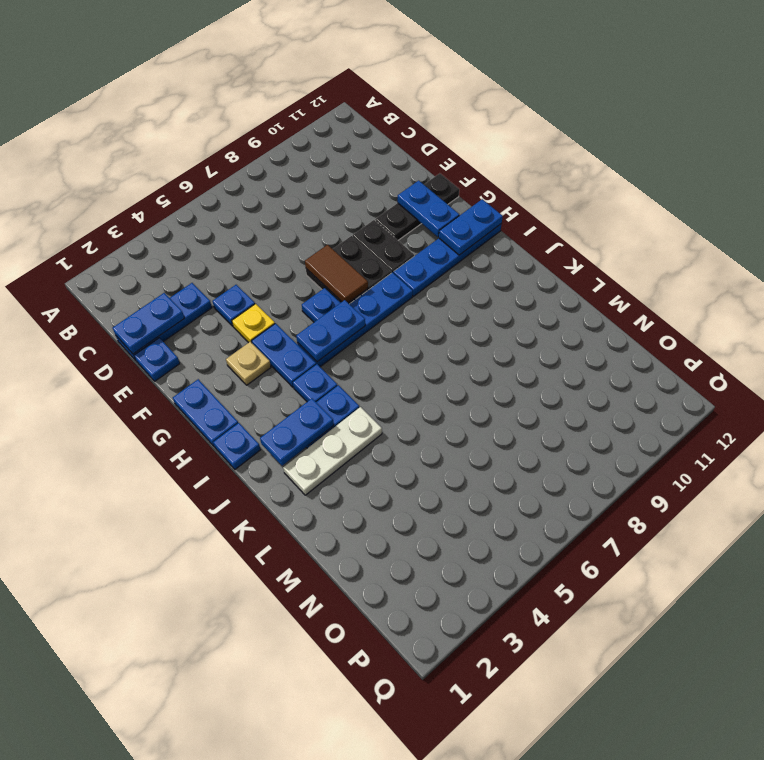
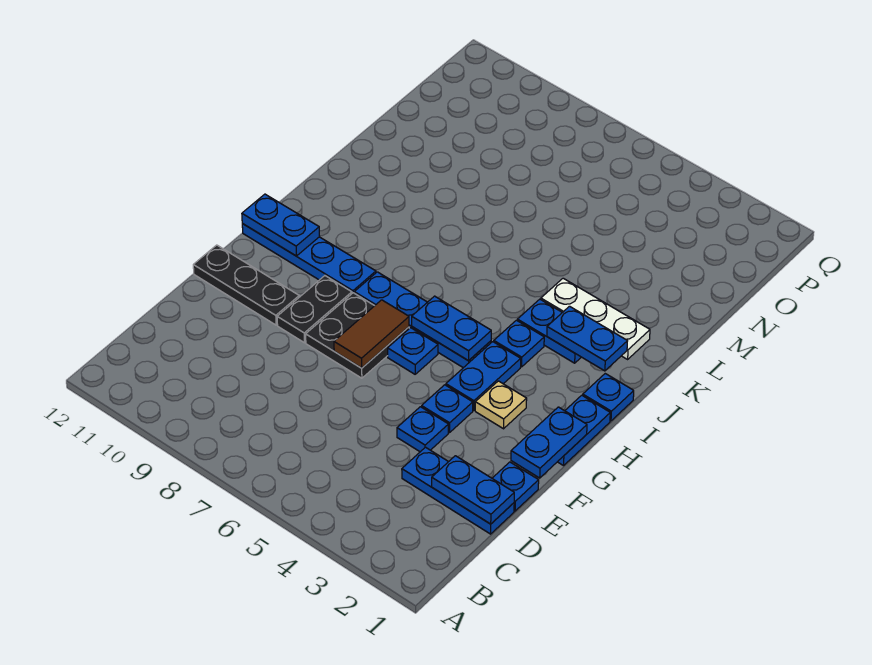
yellow plate F4 level 1 -> blue plate F4 level 1
blue plate F11:G11 level 2 -> blue plate F1:G1 level 2

